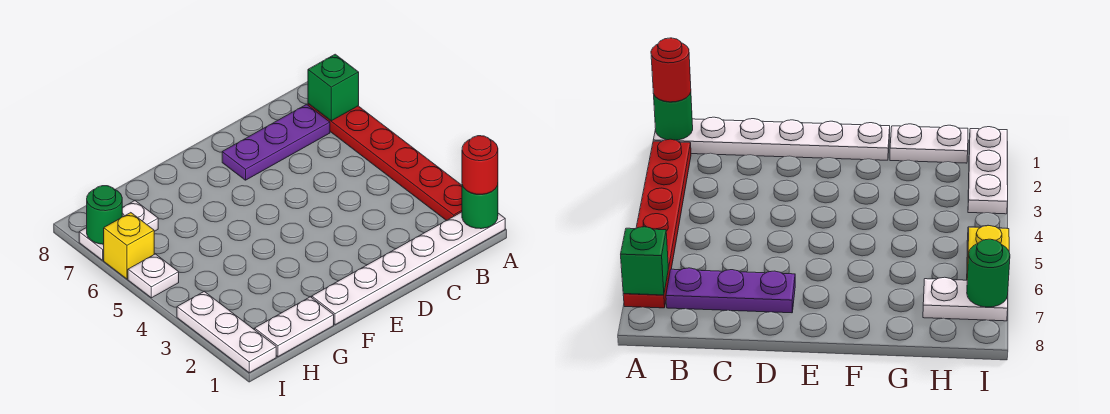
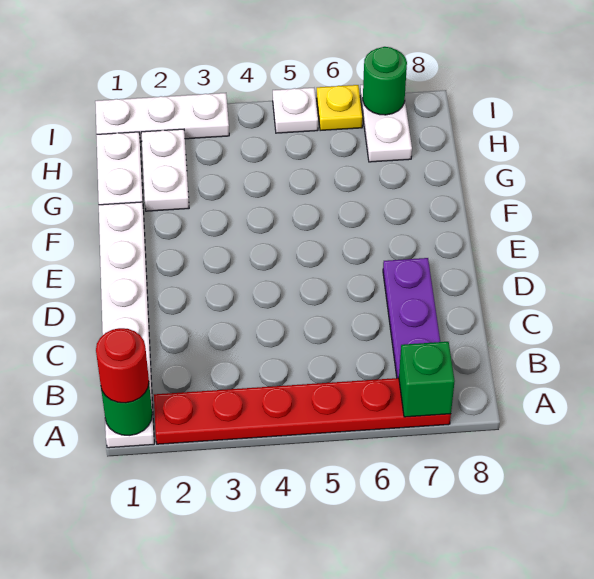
none -> white plate G2:H2 level 1
yellow brick I6 level 1 -> yellow plate I6 level 1

